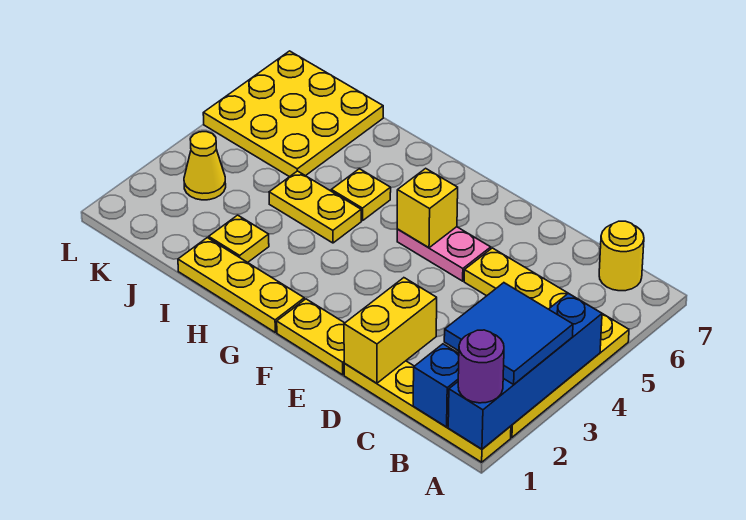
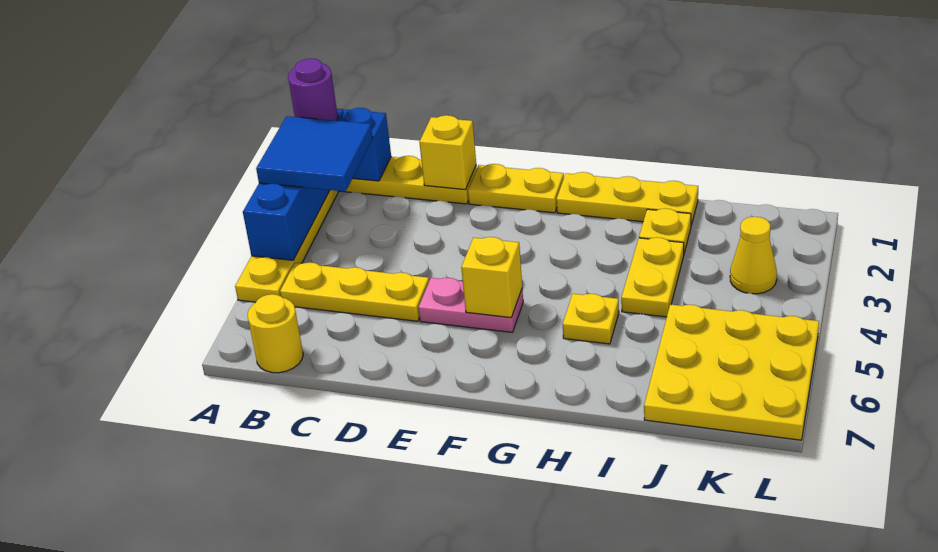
yellow brick D1:D2 level 2 -> yellow brick D1 level 2
yellow plate H4:I4 level 1 -> yellow plate I3:I4 level 1

